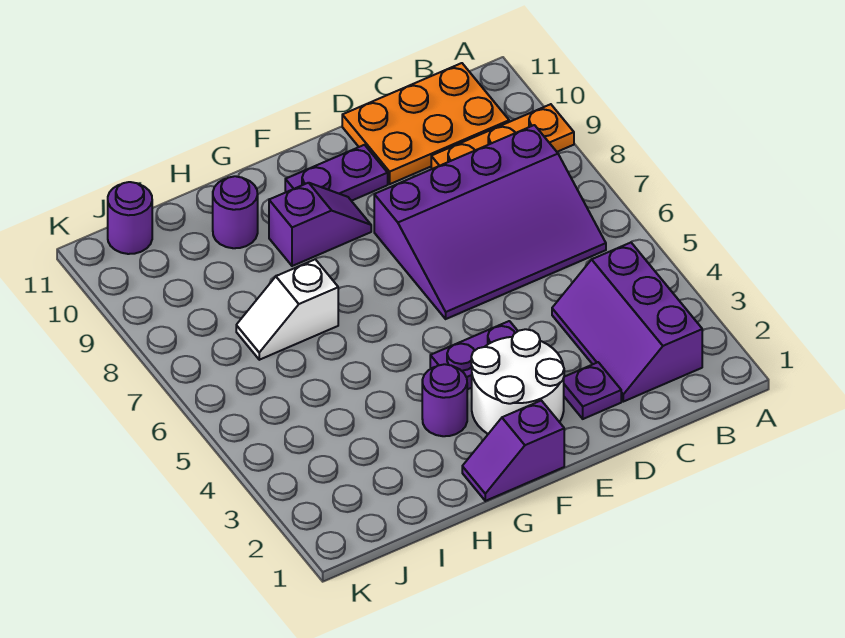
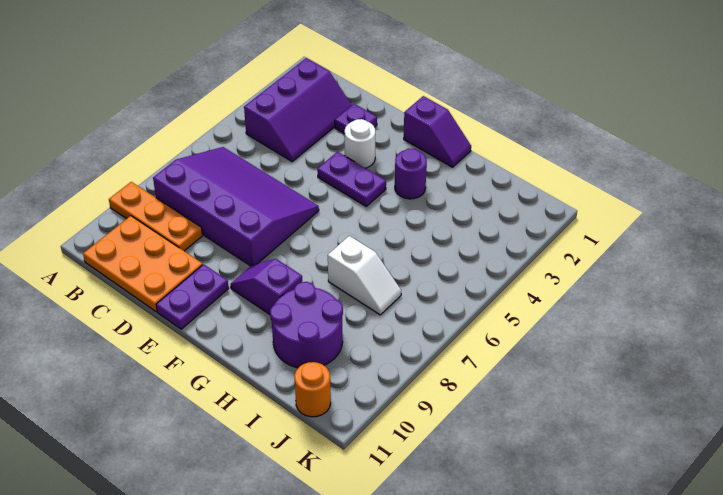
white round brick E2:F3 level 1 -> white round brick E3 level 1
purple plate E10:F10 level 1 -> purple plate E10:E11 level 1
purple round brick H10 level 1 -> purple round brick H9:I10 level 1
purple round brick J11 level 1 -> orange round brick J11 level 1

